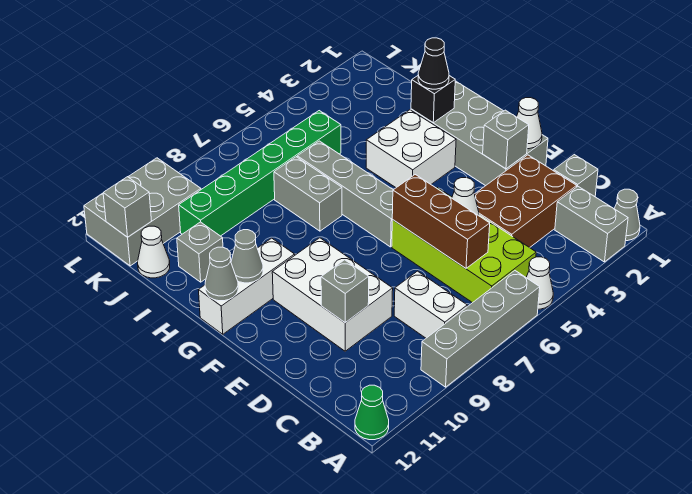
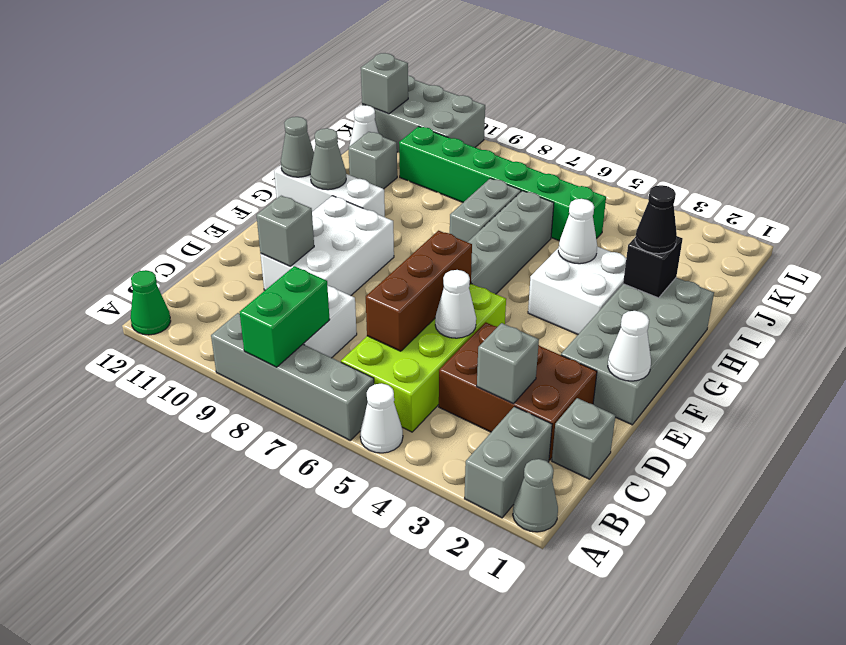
none -> green brick A8:B8 level 2
grey brick E2 level 2 -> grey brick C3 level 2
none -> white cone H4 level 2

